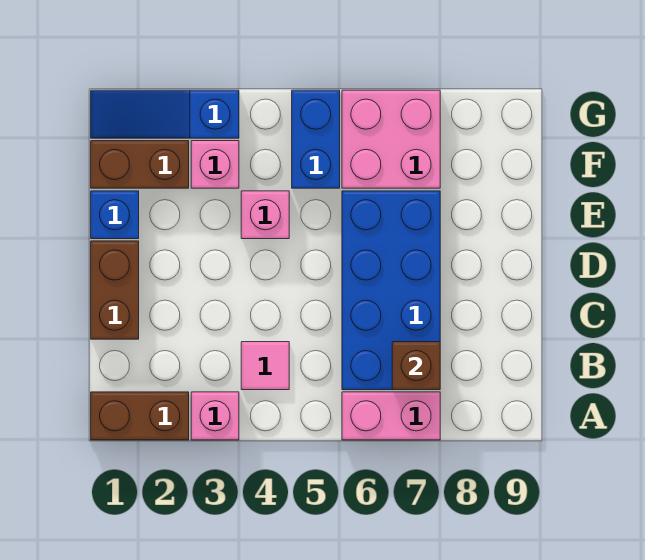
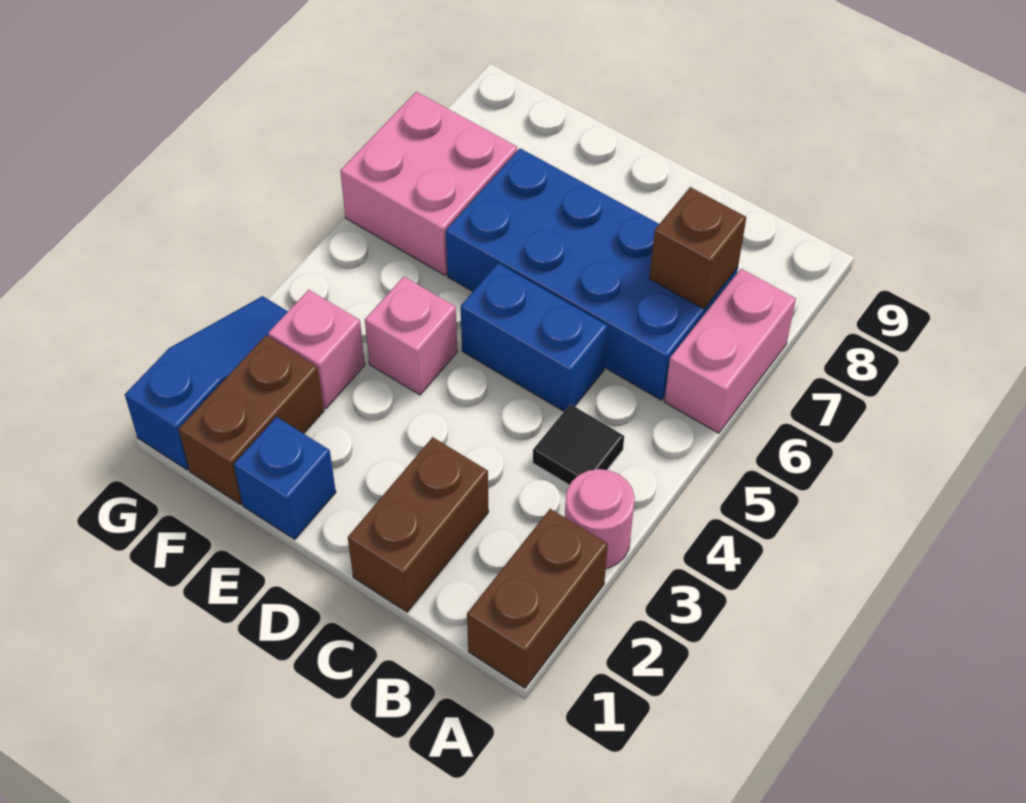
pink brick A3 level 1 -> pink round brick A3 level 1
pink tile B4 level 1 -> black tile B4 level 1
brown brick C1:D1 level 1 -> brown brick C1:C2 level 1
blue brick F5:G5 level 1 -> blue brick C5:D5 level 1
blue slope G1:G3 level 1 top 3 -> blue slope G1:G3 level 1 top 1

